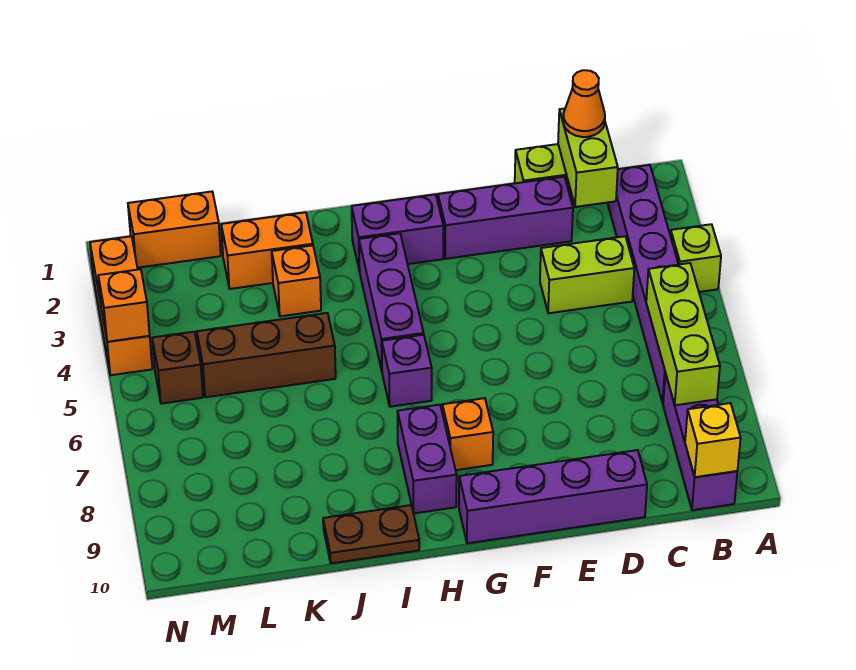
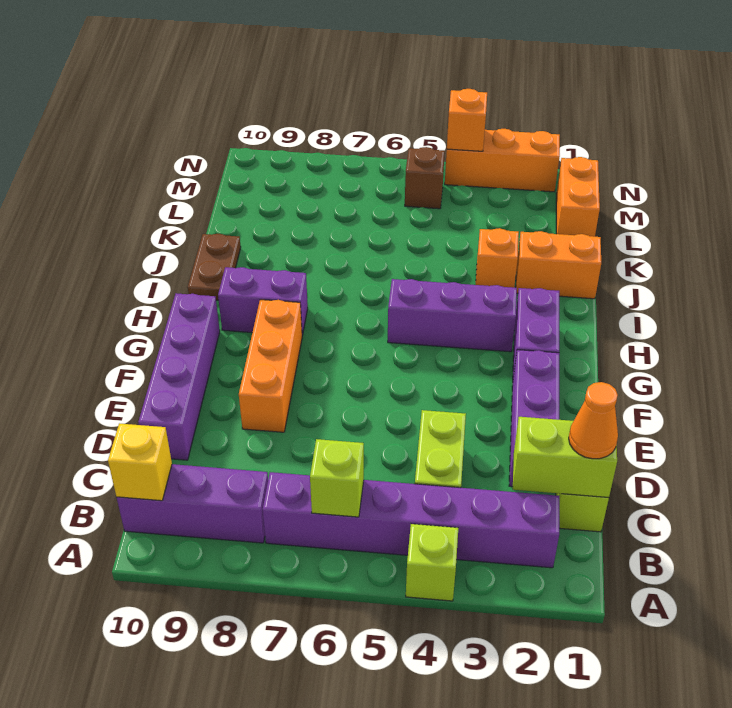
lime brick B6:B8 level 2 -> lime brick B6 level 2
orange brick G8 level 1 -> orange brick E8:G8 level 1
purple brick H6 level 1 -> none
orange brick J2:K2 level 1 -> orange brick J1:J2 level 1
brown brick J5:L5 level 1 -> none

